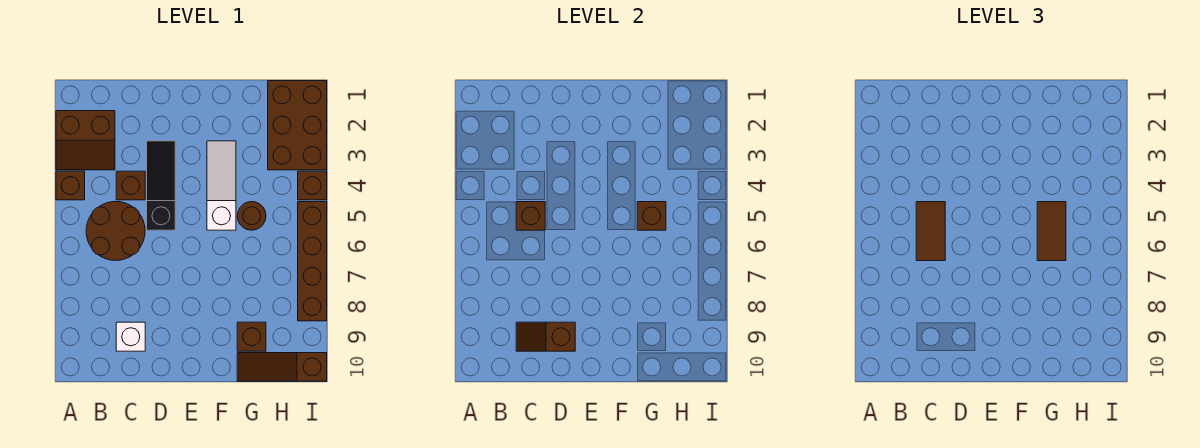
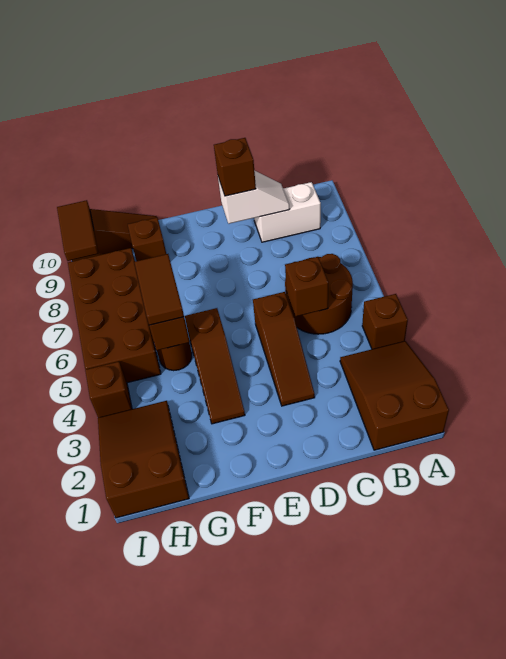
brown slope A2:B3 level 1 top 2 -> brown slope A1:B3 level 1 top 1
brown brick C4 level 1 -> brown brick D9 level 3
brown tile C5:C6 level 3 -> brown tile I9:I10 level 2
white brick C9 level 1 -> white brick B9:C9 level 1
brown slope C9:D9 level 2 top D -> white slope C9:D9 level 2 top D
black slope D3:D5 level 1 top 5 -> brown slope D3:D5 level 1 top 5
white slope F3:F5 level 1 top 5 -> brown slope F3:F5 level 1 top 5
brown brick H1:I3 level 1 -> brown slope H1:I3 level 1 top 1
brown brick I5:I8 level 1 -> brown brick H5:I8 level 1

